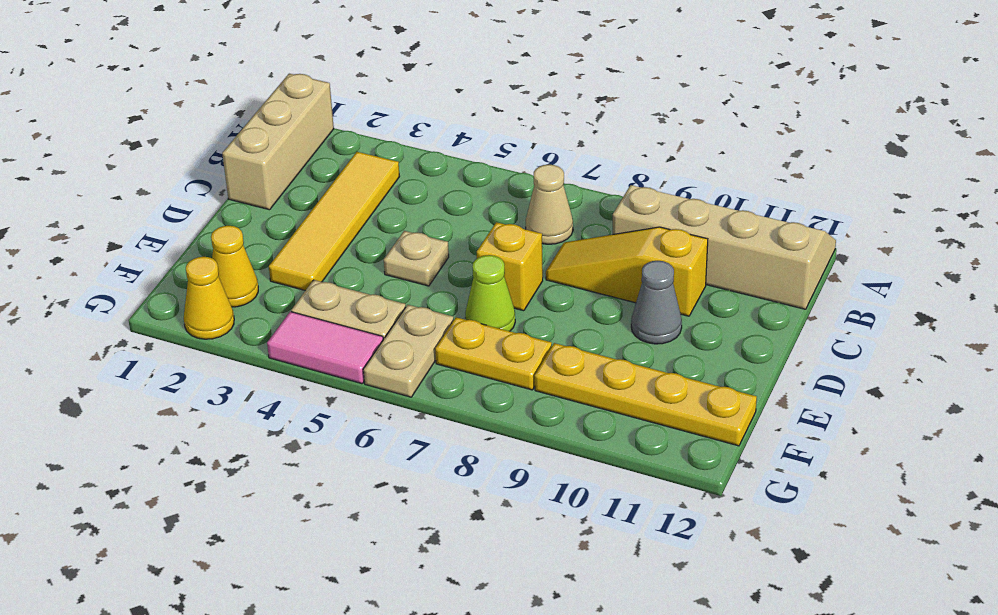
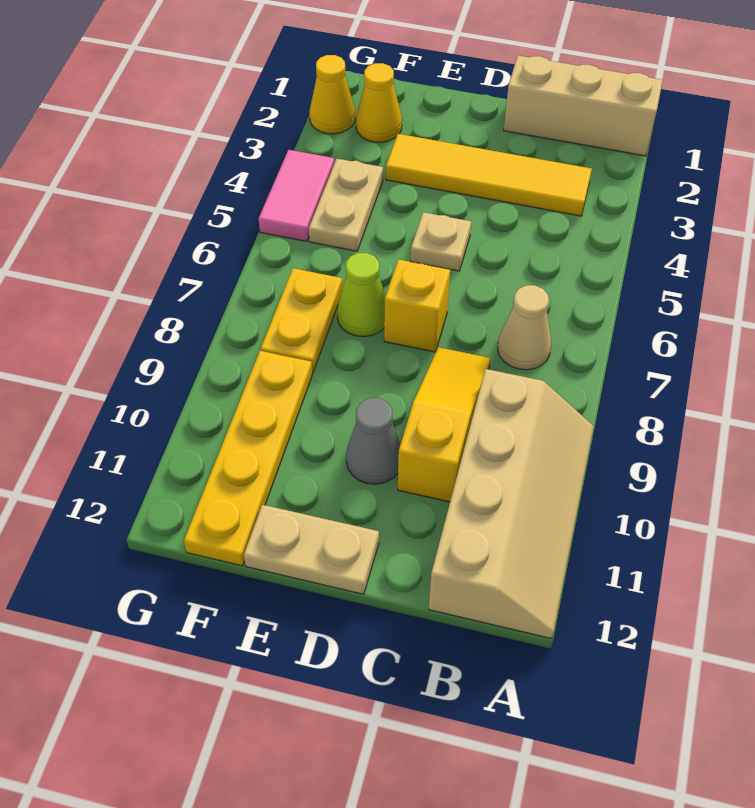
tan plate F6:G6 level 1 -> tan plate D12:E12 level 1

